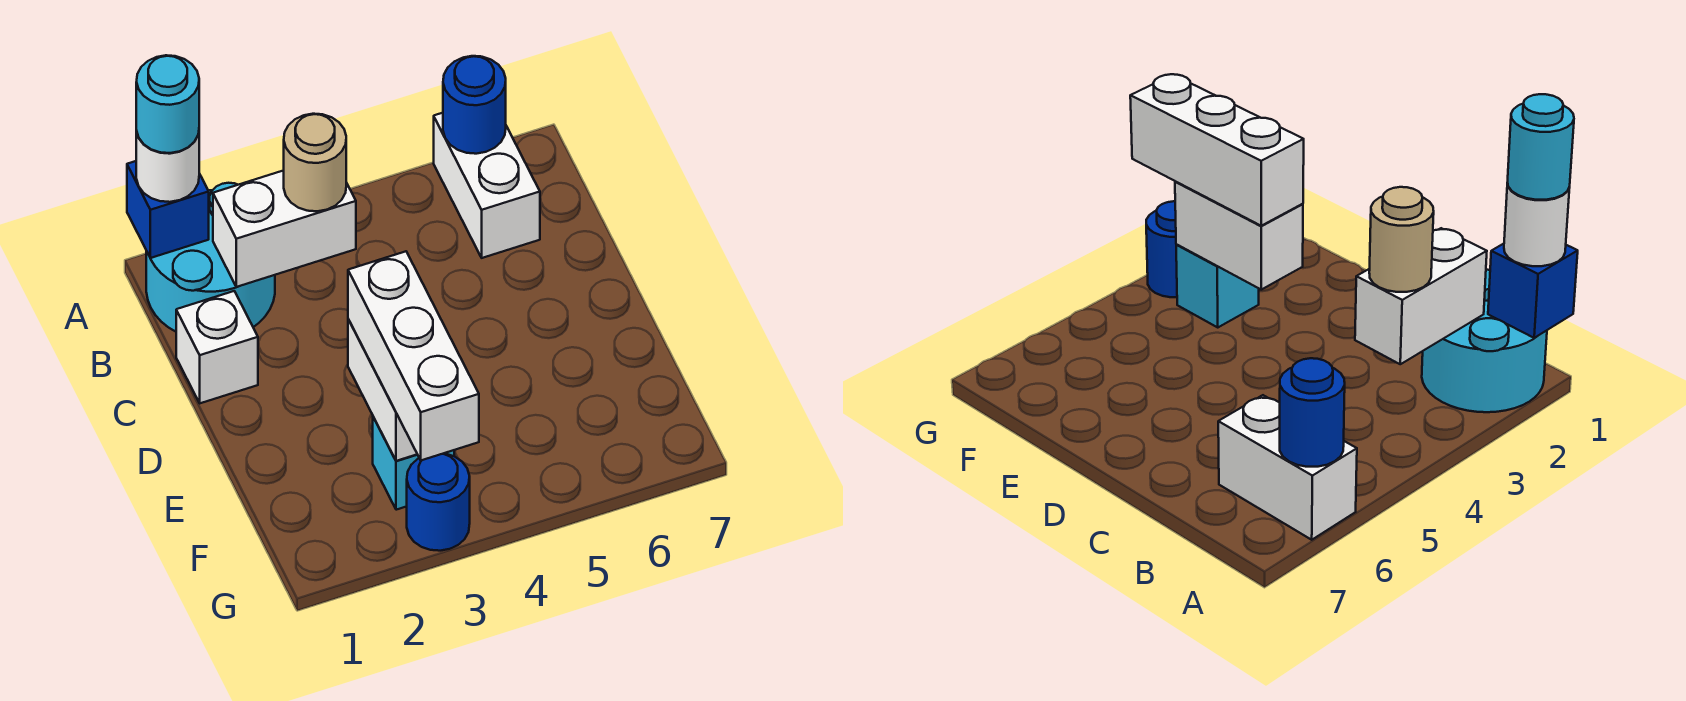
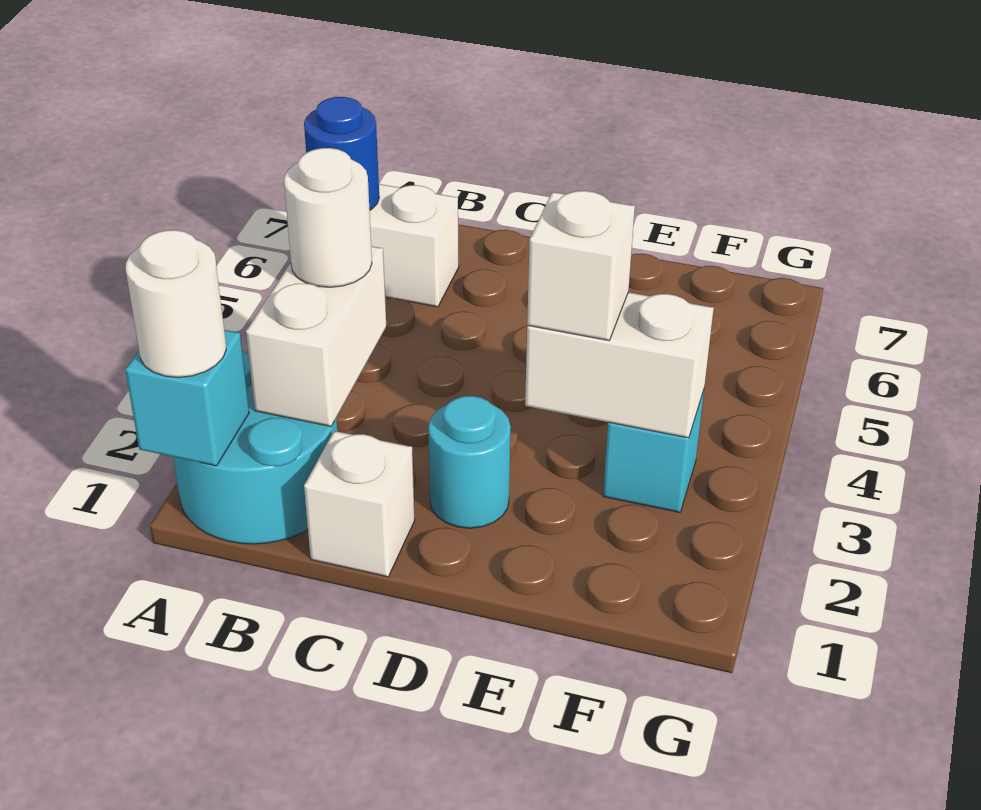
blue brick A1 level 2 -> cyan brick A1 level 2
cyan round brick A1 level 4 -> cyan round brick D2 level 1
tan round brick B3 level 3 -> white round brick B3 level 3
white brick E3:G3 level 3 -> white brick E3 level 3
blue round brick G3 level 1 -> none

